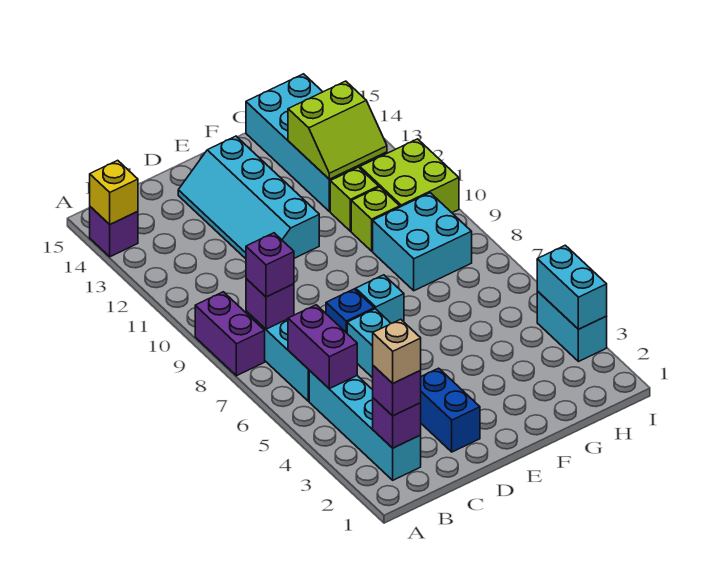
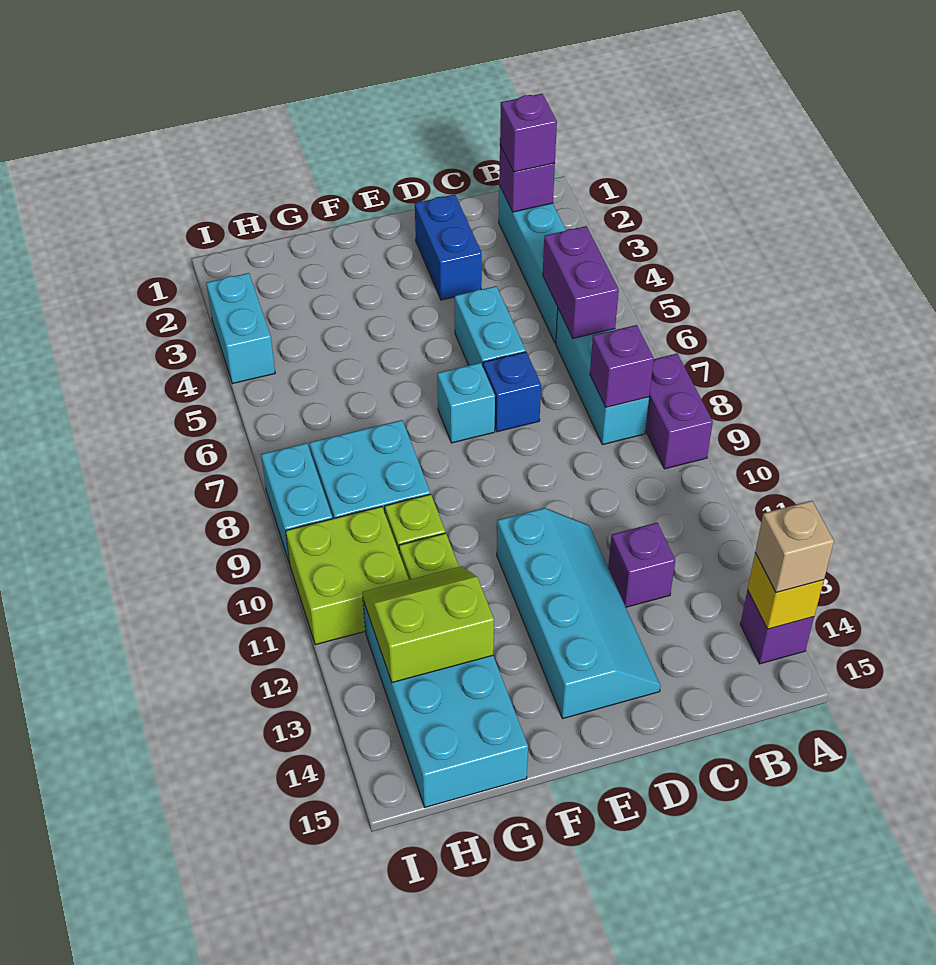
tan brick B2 level 4 -> tan brick A14 level 3
purple brick B8 level 3 -> purple brick C12 level 1
cyan brick I3:I4 level 2 -> cyan brick I8:I9 level 1

